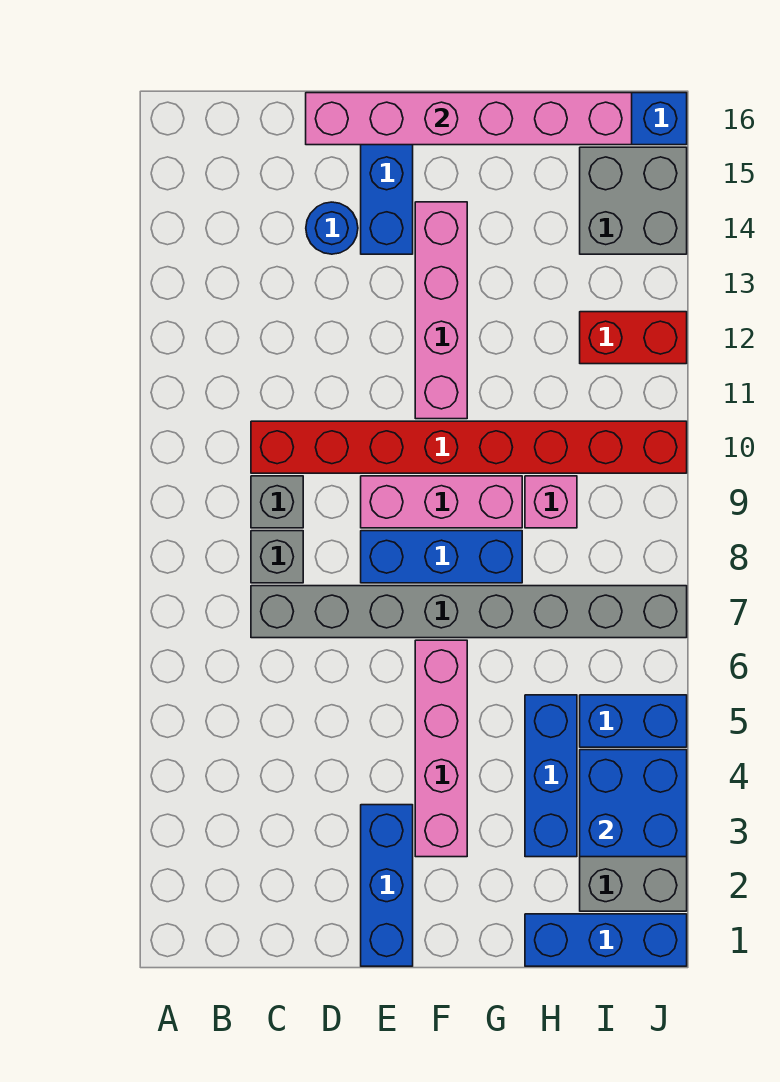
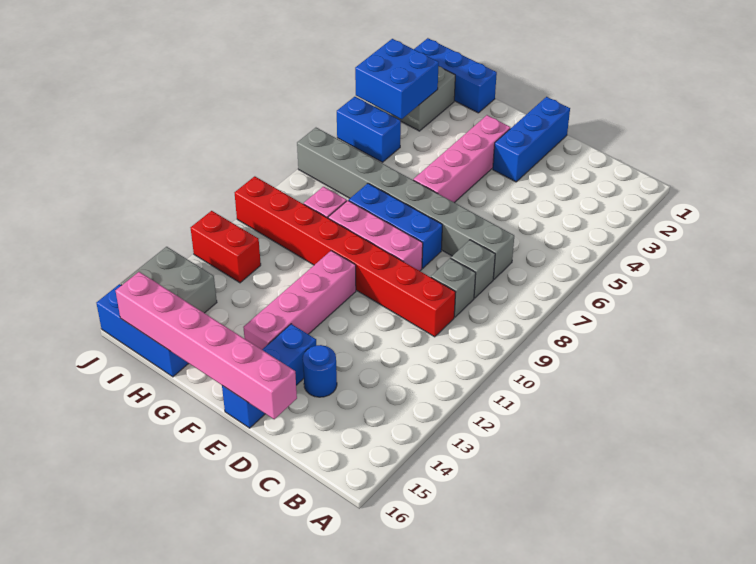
blue brick H3:H5 level 1 -> none

